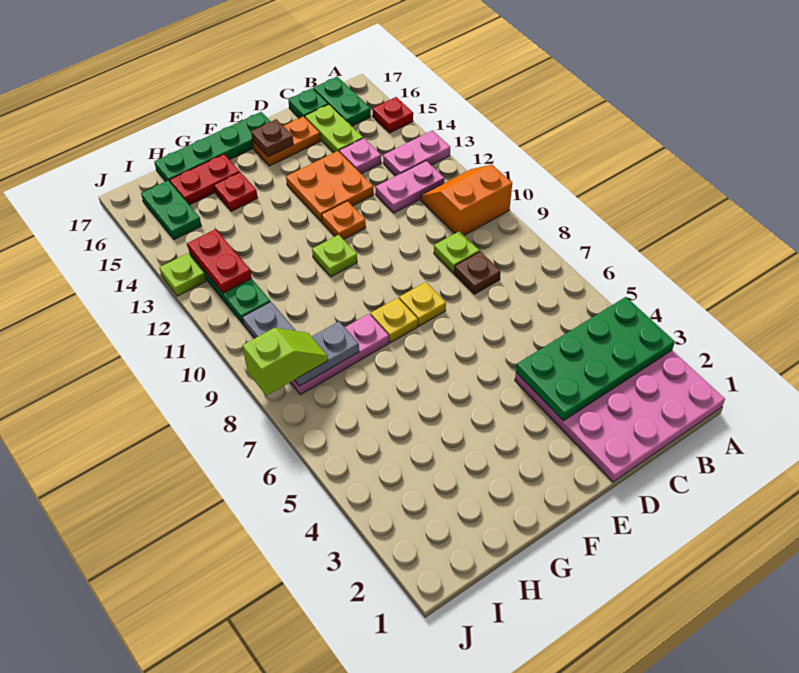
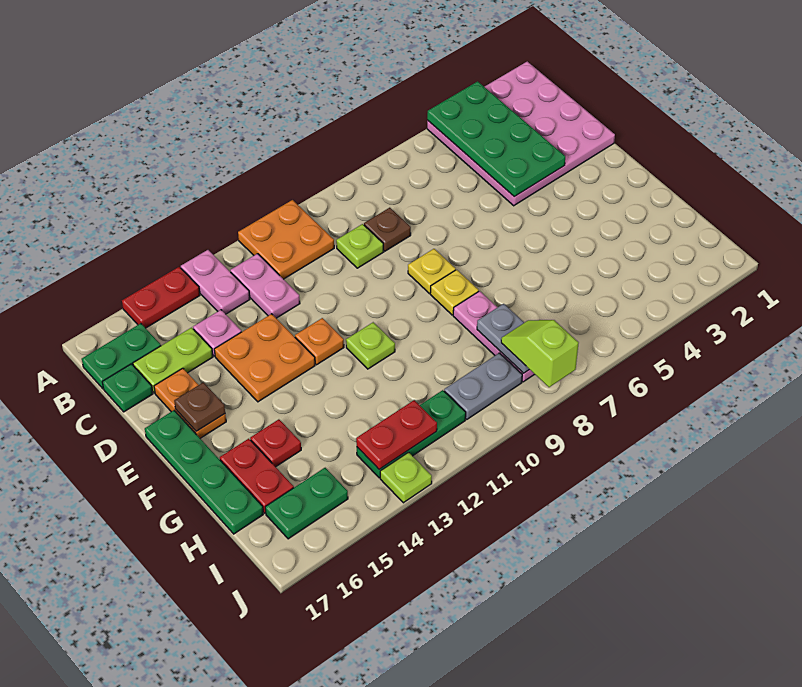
orange slope A10:B11 level 1 top 10 -> orange plate A10:B11 level 1
red plate A15 level 1 -> red plate A14:A15 level 1

